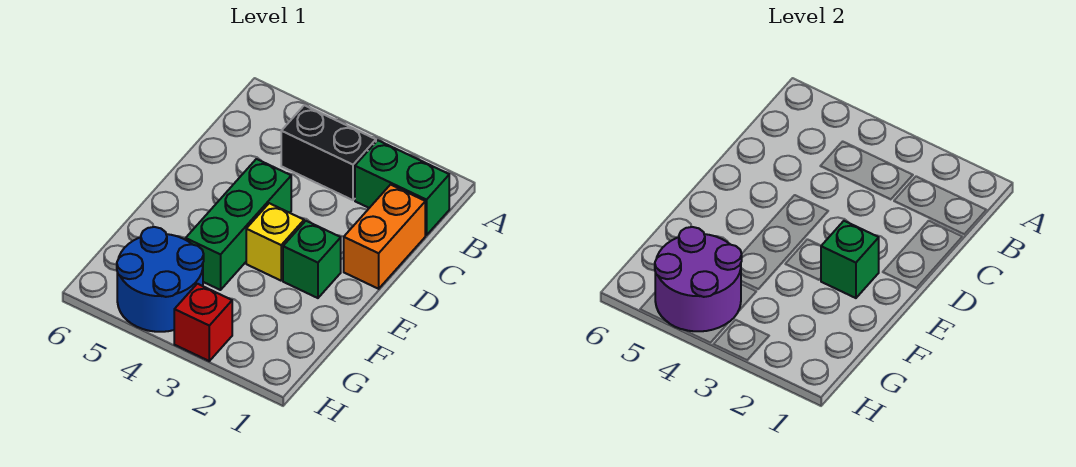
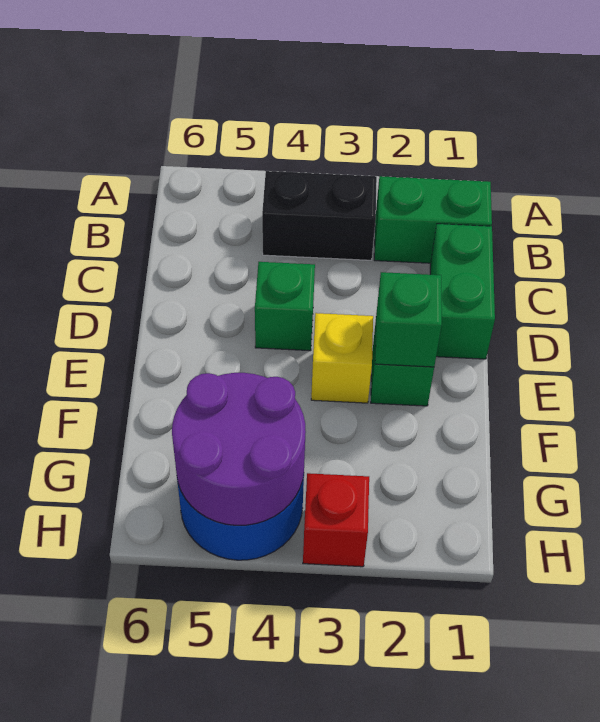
orange brick C1:D1 level 1 -> green brick C1:D1 level 1
green brick D4:F4 level 1 -> green brick D4 level 1

